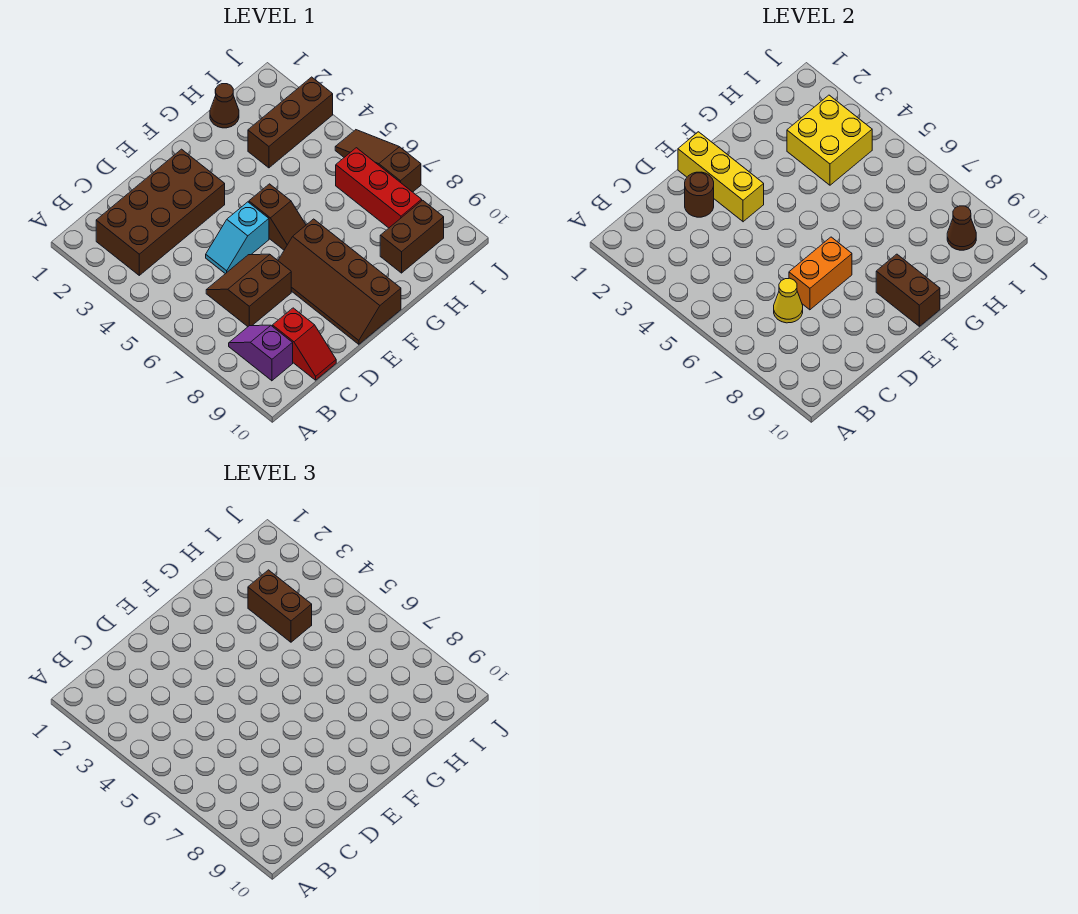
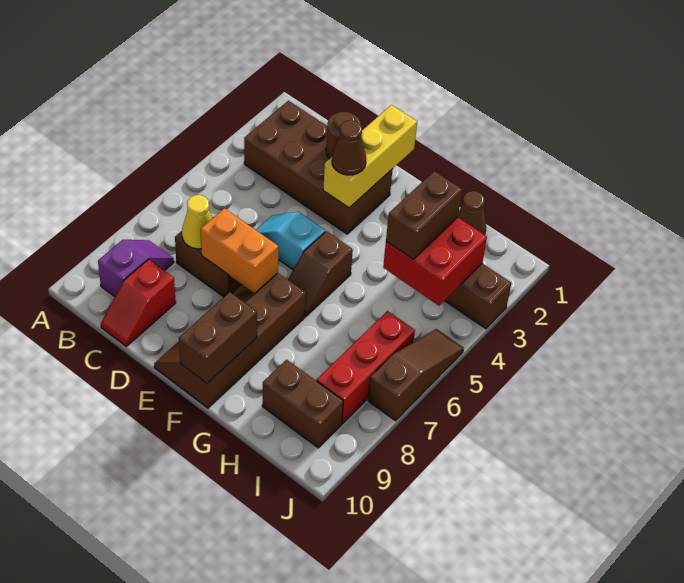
yellow brick H3:I4 level 2 -> red brick H3:I4 level 2
brown cone I9 level 2 -> brown cone E3 level 3

